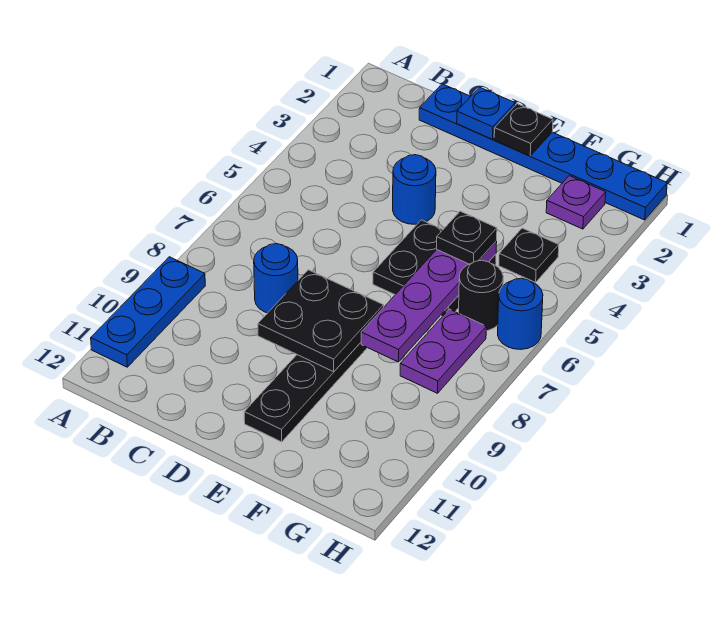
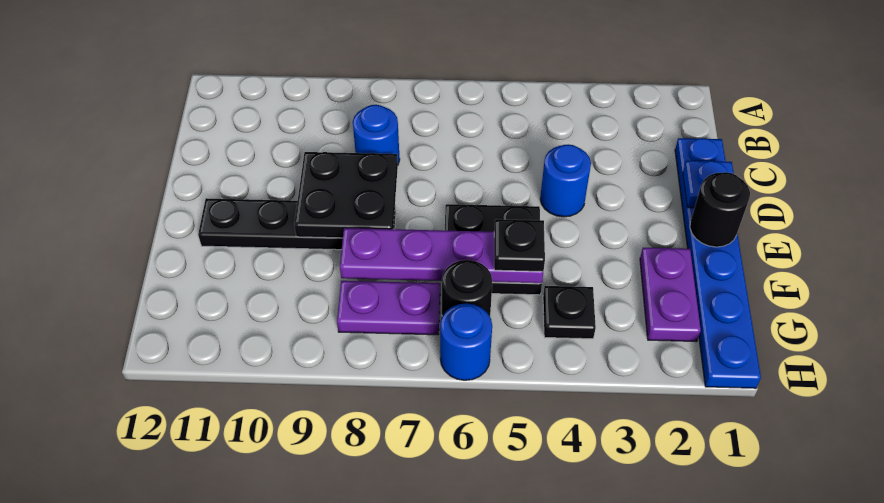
blue plate A9:A11 level 1 -> none
black plate E1 level 2 -> black round brick E1 level 2
purple plate G2 level 1 -> purple plate F2:G2 level 1

